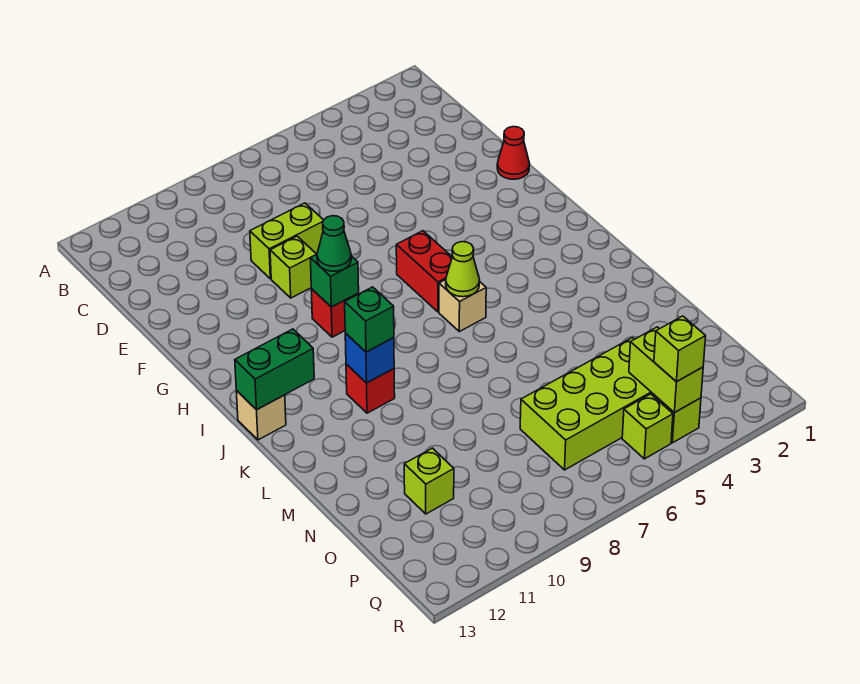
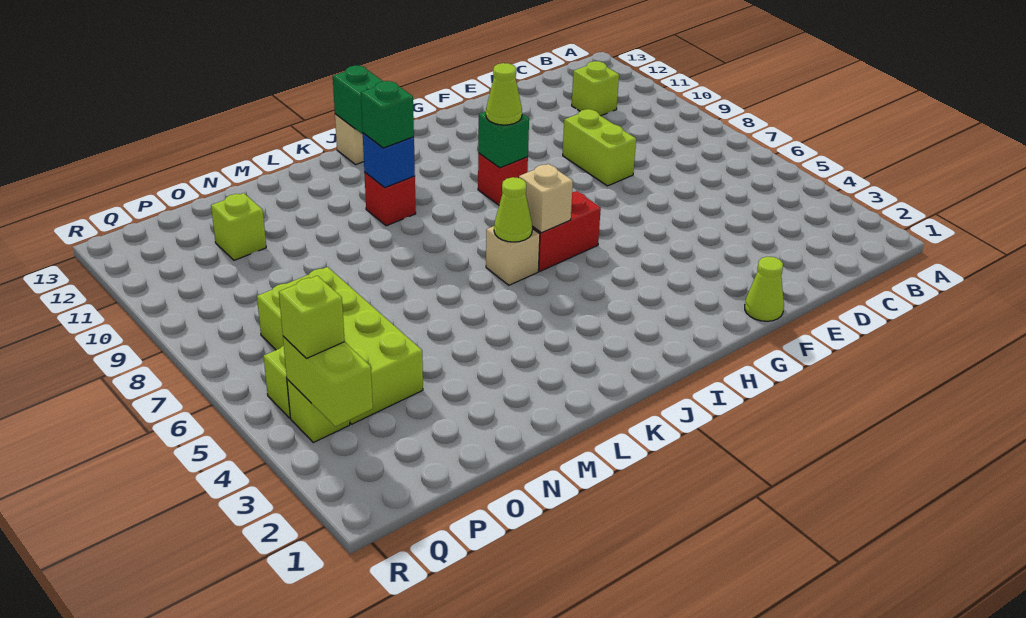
red cone F1 level 1 -> lime cone F1 level 1
lime brick F9 level 1 -> lime brick C11 level 1
green cone H9 level 3 -> lime cone H9 level 3
none -> tan brick I6 level 2
lime brick P4:Q4 level 2 -> lime brick Q3:Q4 level 2

